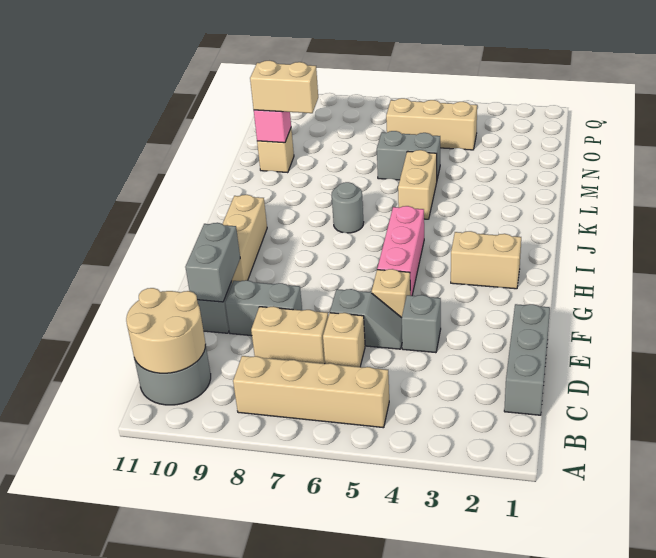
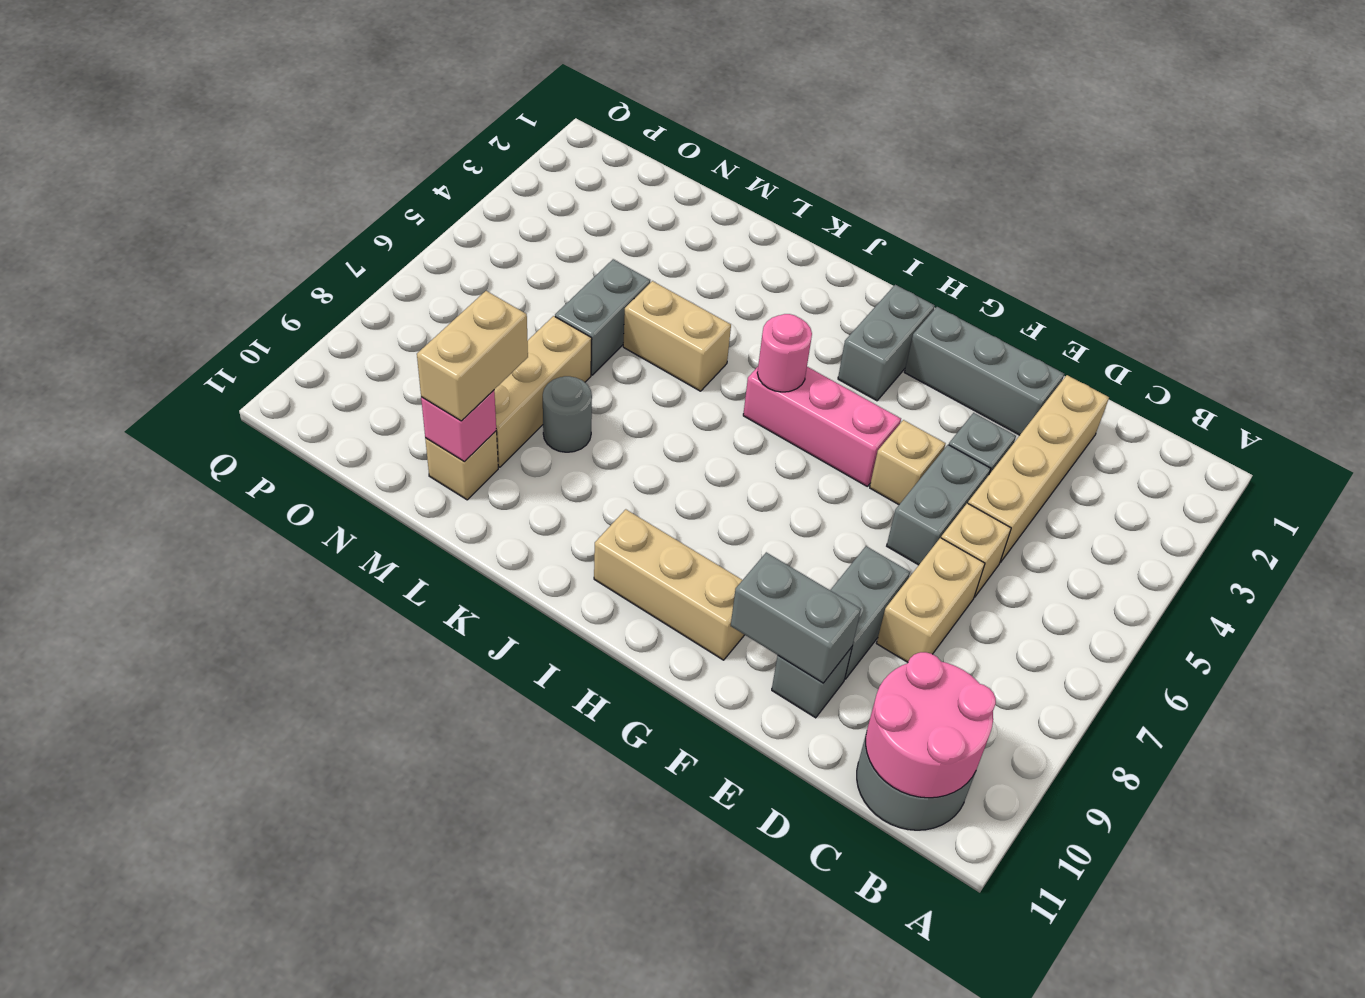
tan brick B5:B8 level 1 -> tan brick D2:D5 level 1
tan round brick B10:C11 level 2 -> pink round brick B10:C11 level 2
grey brick C1:E1 level 1 -> grey brick E2:G2 level 1
grey slope E5:E6 level 1 top 6 -> grey brick E5:E6 level 1
tan brick H2:H3 level 1 -> grey brick H2:H3 level 1
none -> pink round brick I5 level 2
grey round brick J7 level 1 -> grey round brick L8 level 1
tan brick O4:O6 level 1 -> tan brick M7:M9 level 1

